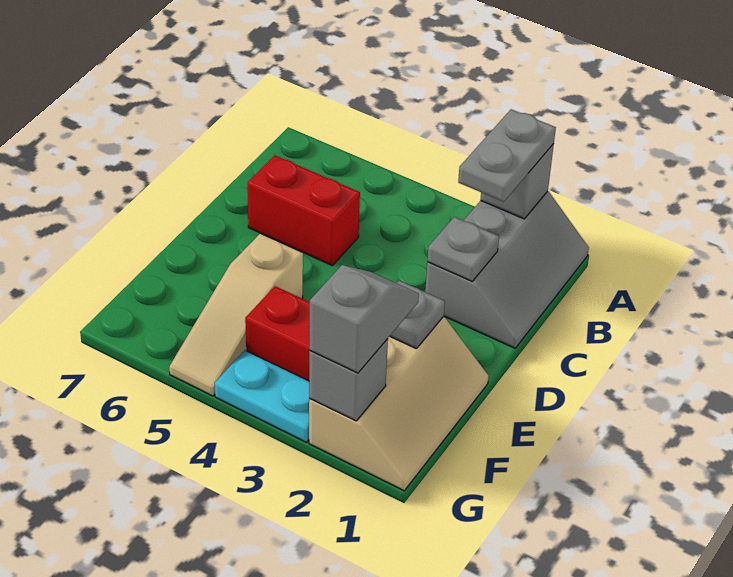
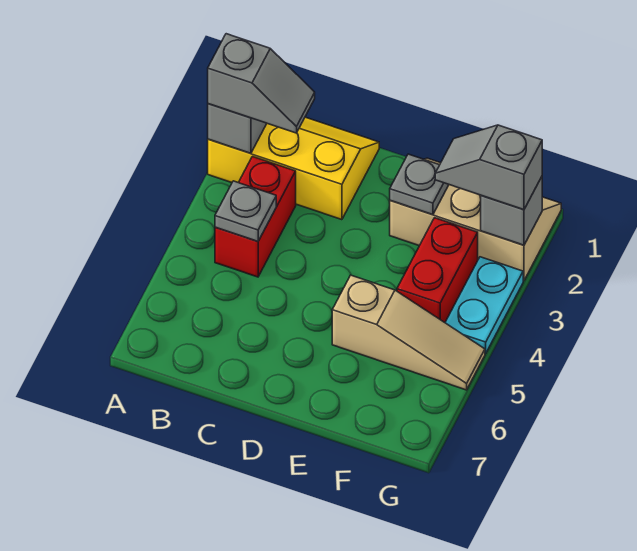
grey slope A1:C2 level 1 top 2 -> yellow slope A1:C2 level 1 top 2
grey plate A2:B2 level 3 -> grey slope A2:B2 level 3 top A
grey plate C2 level 2 -> grey plate B4 level 2
red brick C5:C6 level 1 -> red brick B3:B4 level 1

